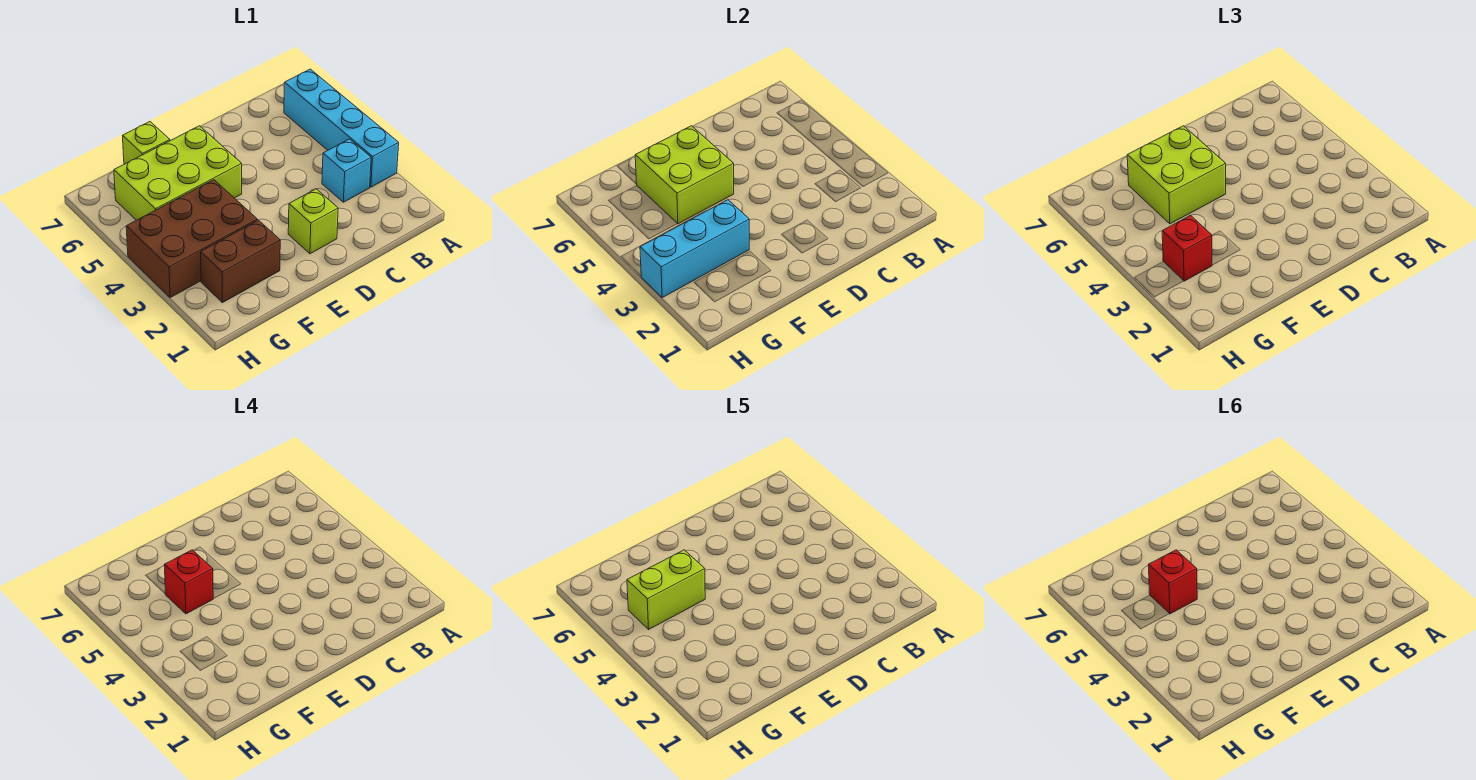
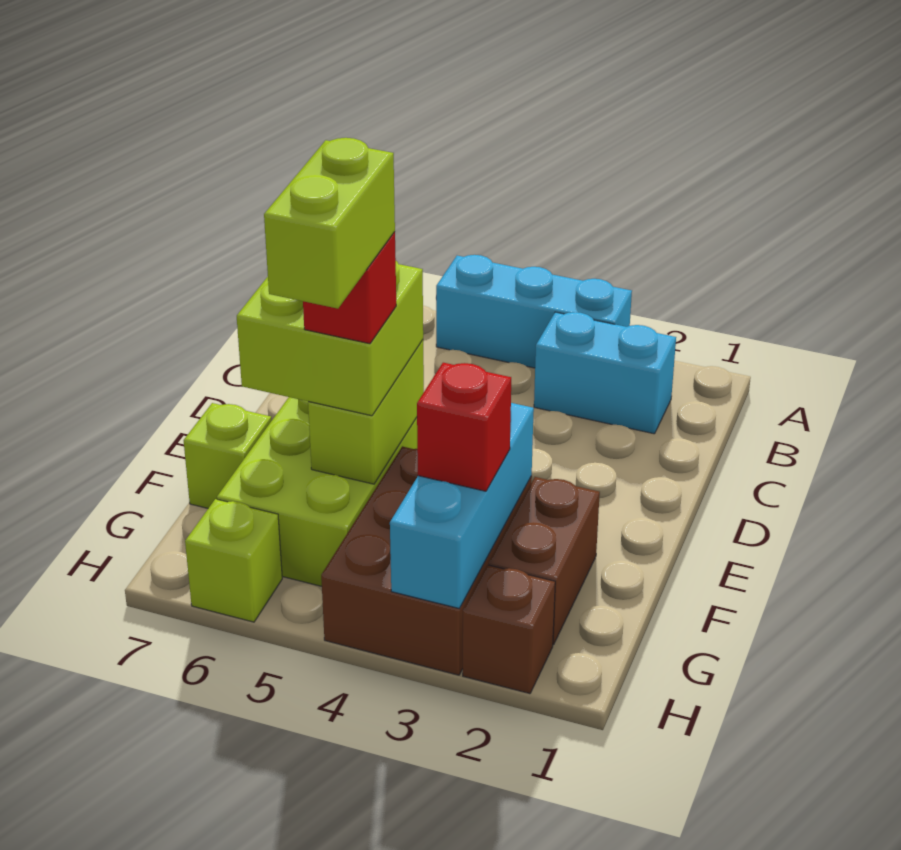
cyan brick A3:A6 level 1 -> cyan brick A3:A5 level 1
cyan brick B3 level 1 -> cyan brick B2:B3 level 1
lime brick D2 level 1 -> lime brick H6 level 1
lime brick E5:F6 level 2 -> lime brick E5:F5 level 2
red brick F5 level 6 -> none
none -> brown brick H2 level 1

